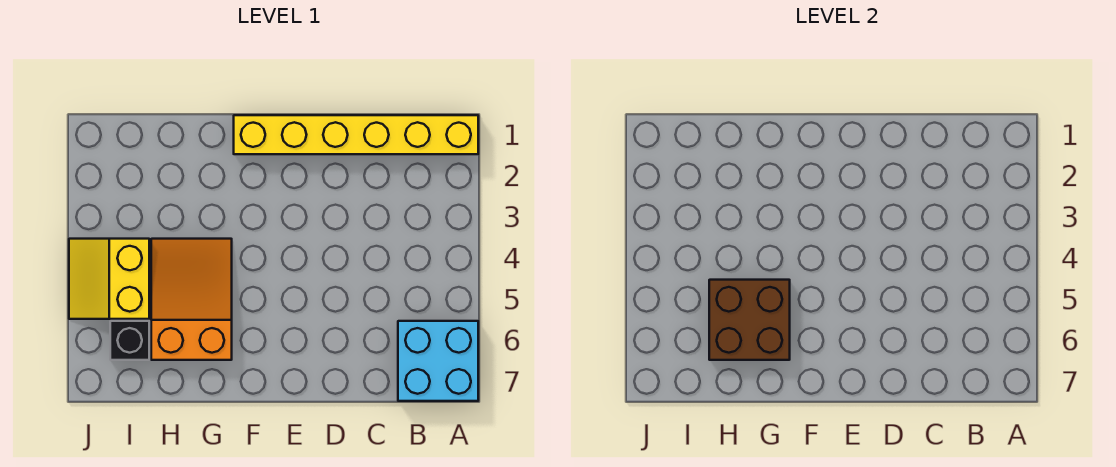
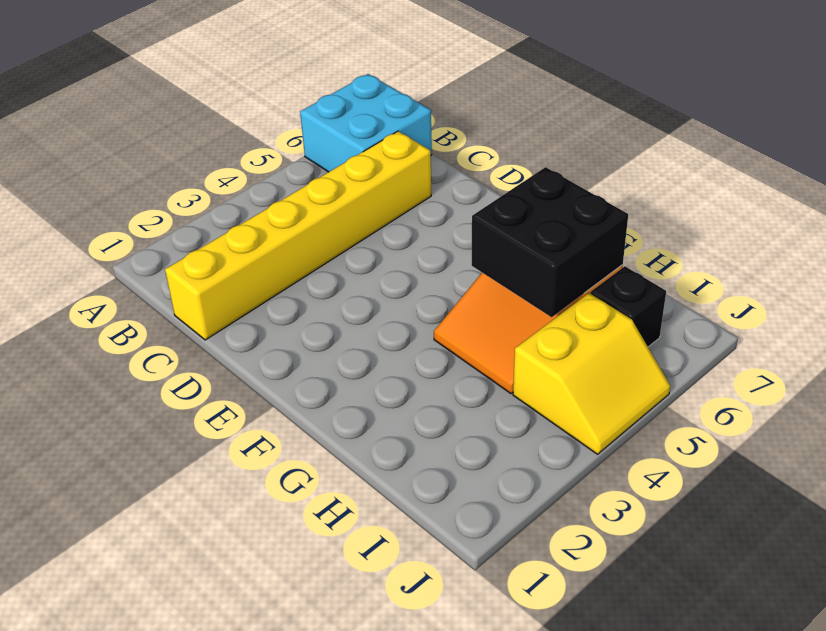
yellow brick A1:F1 level 1 -> yellow brick C1:C6 level 1
brown brick G5:H6 level 2 -> black brick G5:H6 level 2

